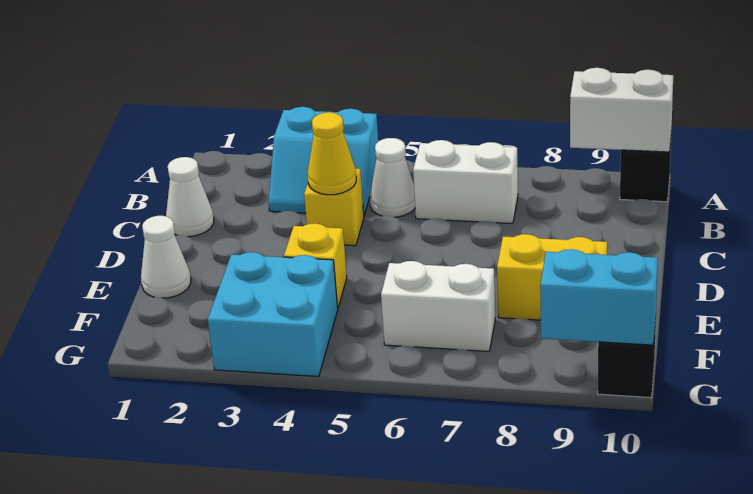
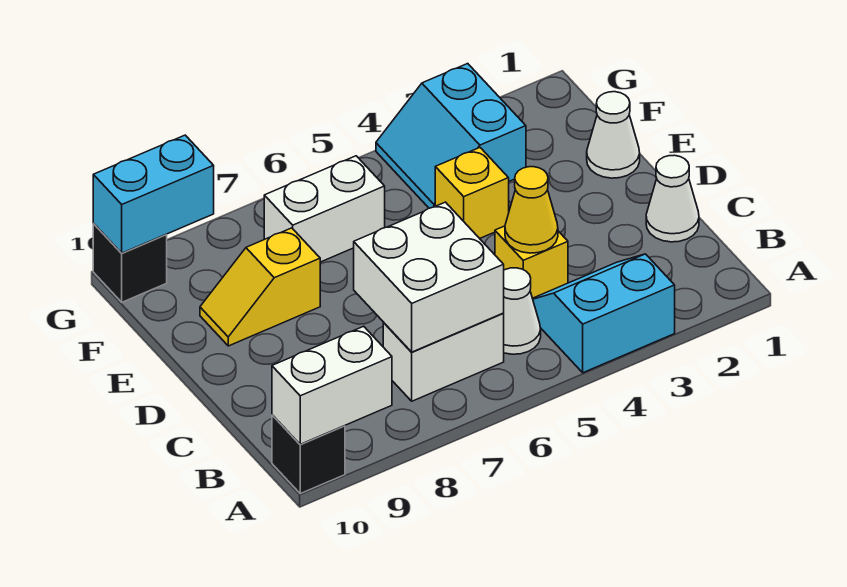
none -> white brick B6:C7 level 2
yellow brick E8:E9 level 1 -> yellow slope E8:E9 level 1 top 8
cyan brick F3:G4 level 1 -> cyan slope F3:G4 level 1 top 3

